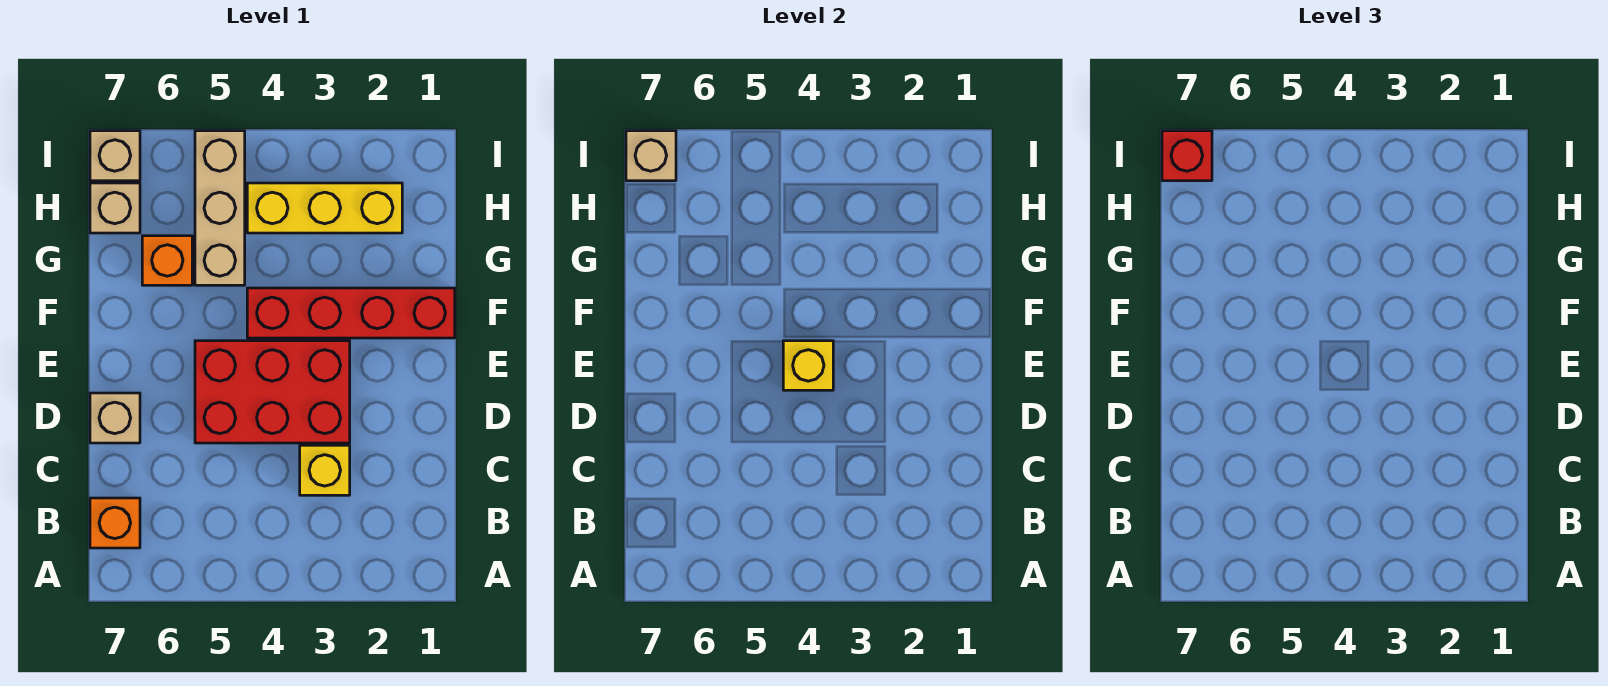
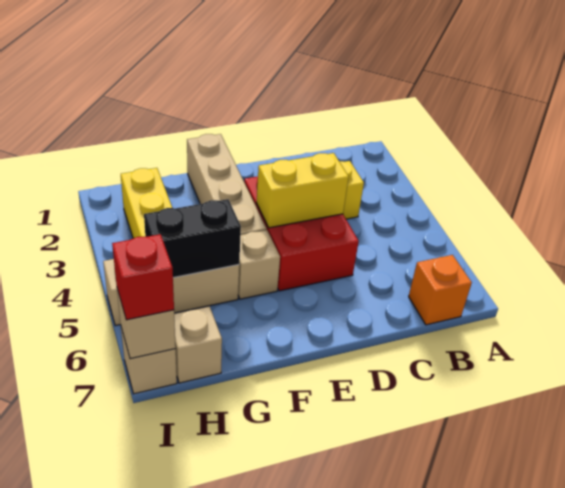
tan brick D7 level 1 -> tan brick F5 level 1
yellow brick E4 level 2 -> yellow brick D4:E4 level 2
red brick F1:F4 level 1 -> tan brick F1:F4 level 1
none -> black brick G5:H5 level 2
orange brick G6 level 1 -> none

